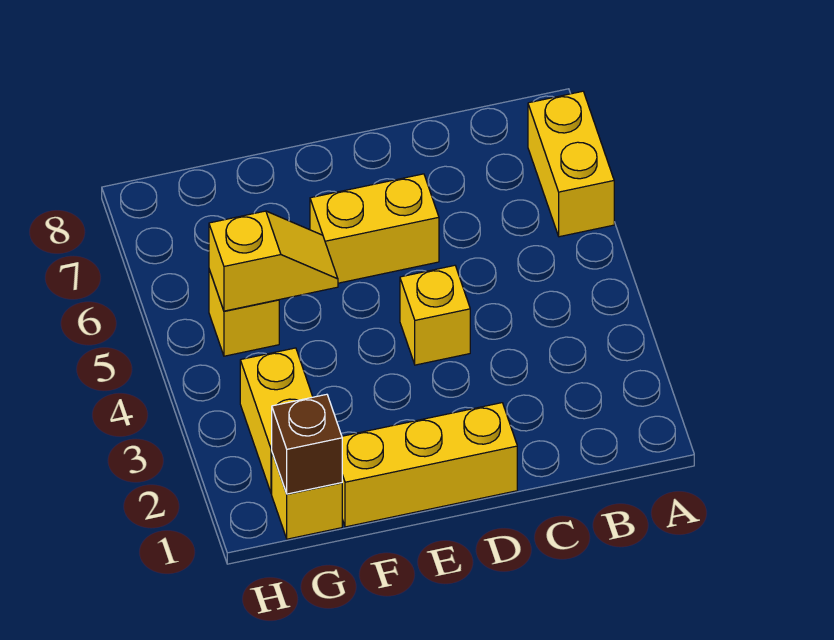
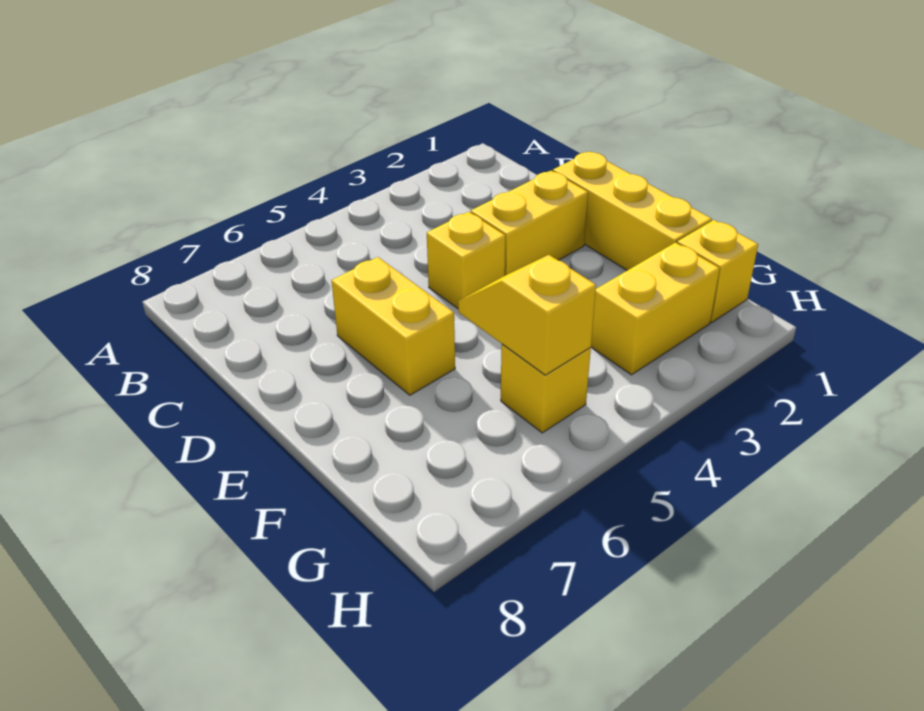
yellow brick A6:A7 level 1 -> yellow brick D2:D3 level 1
brown brick G1 level 2 -> none

